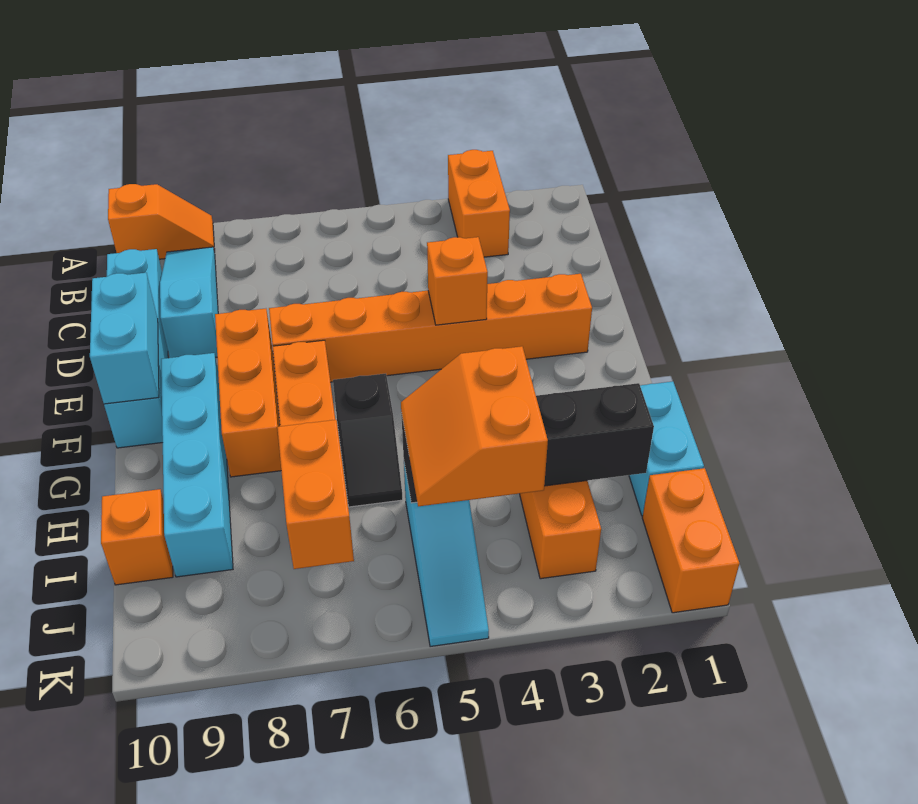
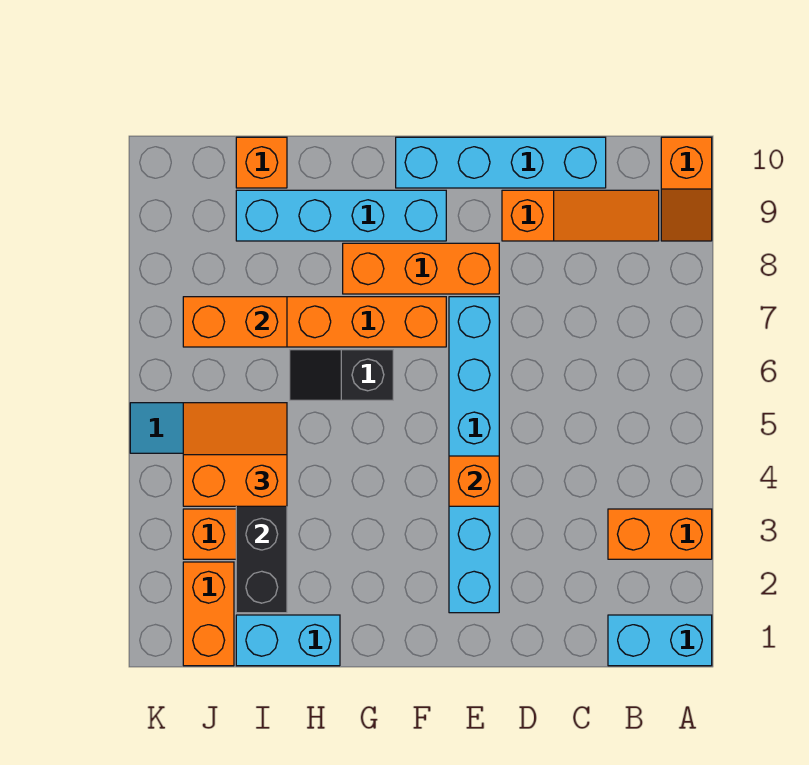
cyan slope B9:D9 level 1 top D -> orange slope B9:D9 level 1 top D
orange brick E2:E7 level 1 -> cyan brick E2:E7 level 1
cyan brick E10:F10 level 2 -> cyan brick A1:B1 level 1
orange brick J1:K1 level 1 -> orange brick J1:J2 level 1

